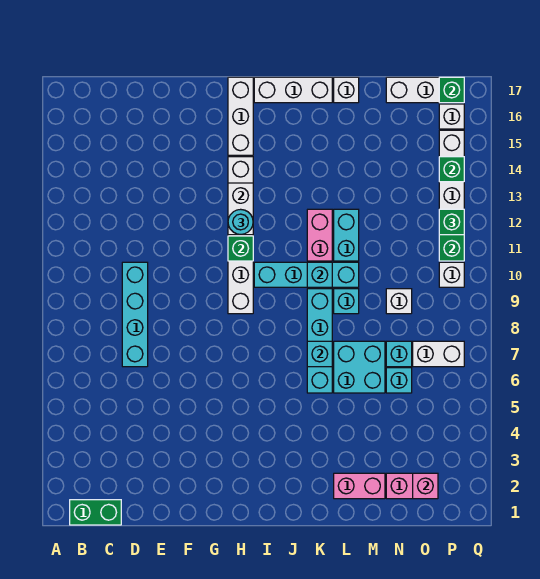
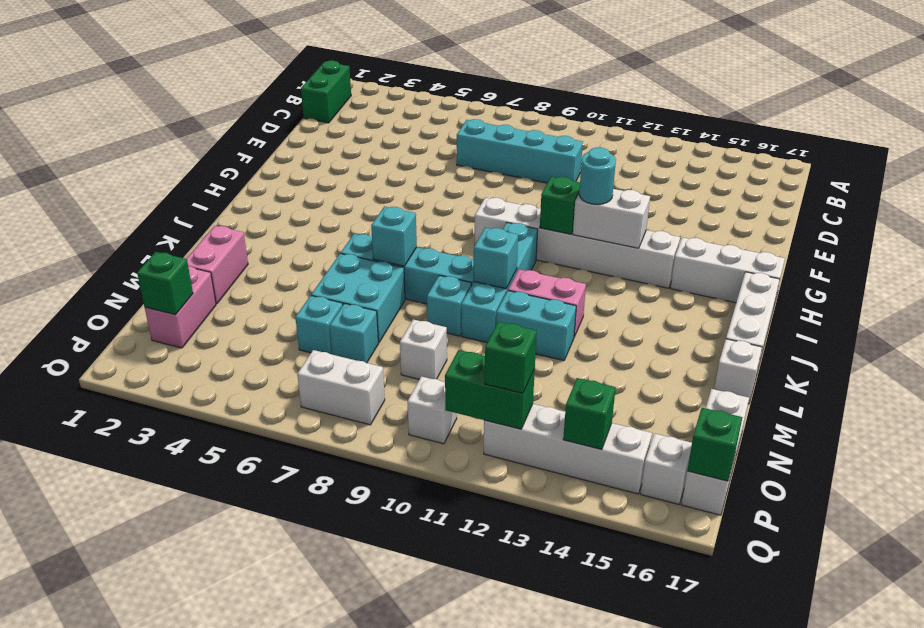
pink brick O2 level 2 -> green brick O2 level 2
white brick O7:P7 level 1 -> white brick P7:P8 level 1

